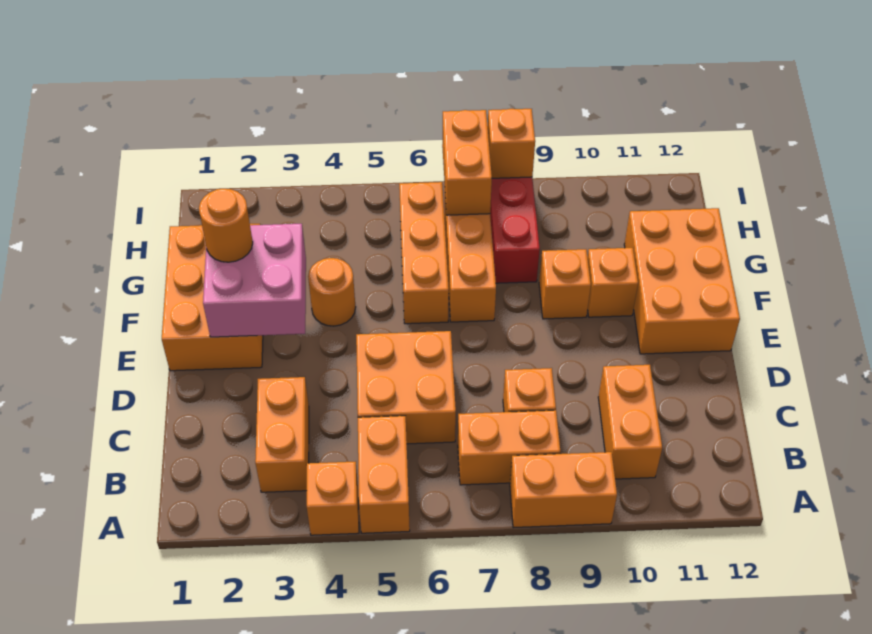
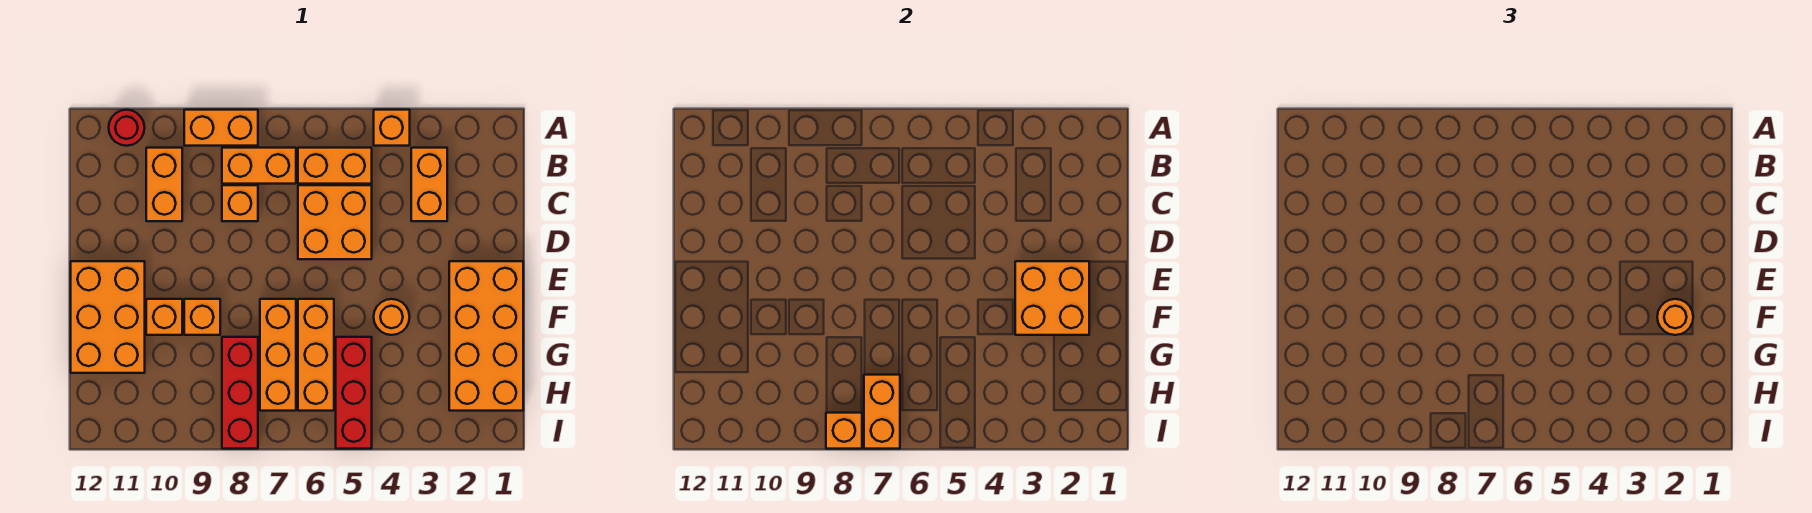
orange brick A5:B5 level 1 -> orange brick B5:B6 level 1
none -> red round brick A11 level 1
orange brick E1:G2 level 1 -> orange brick E1:H2 level 1
pink brick E2:F3 level 2 -> orange brick E2:F3 level 2
none -> red brick G5:I5 level 1

